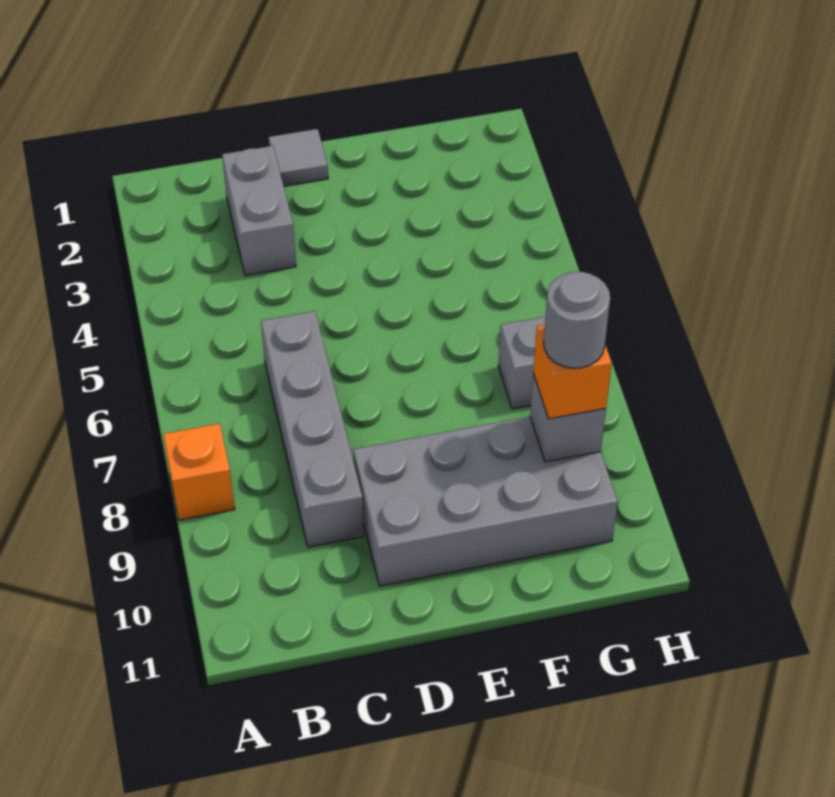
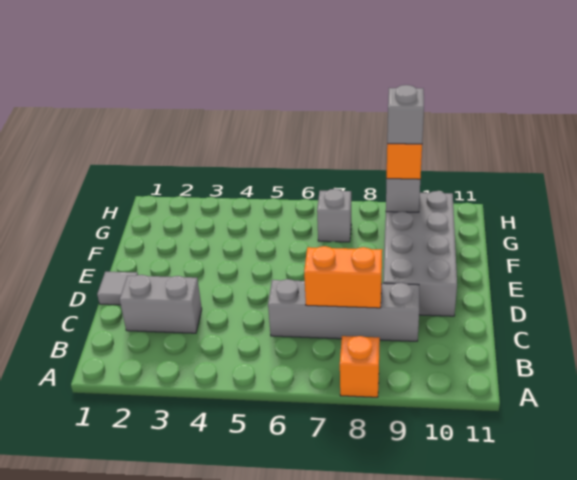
none -> orange brick C7:C8 level 2
grey round brick G9 level 4 -> grey brick G9 level 4

